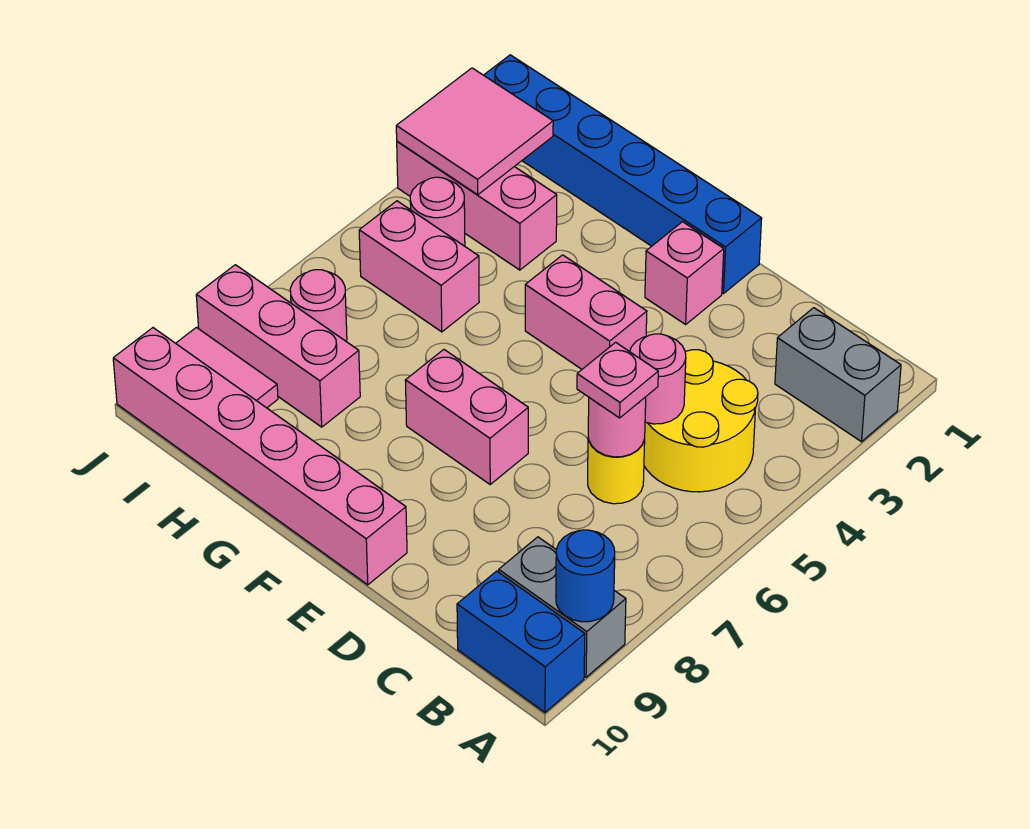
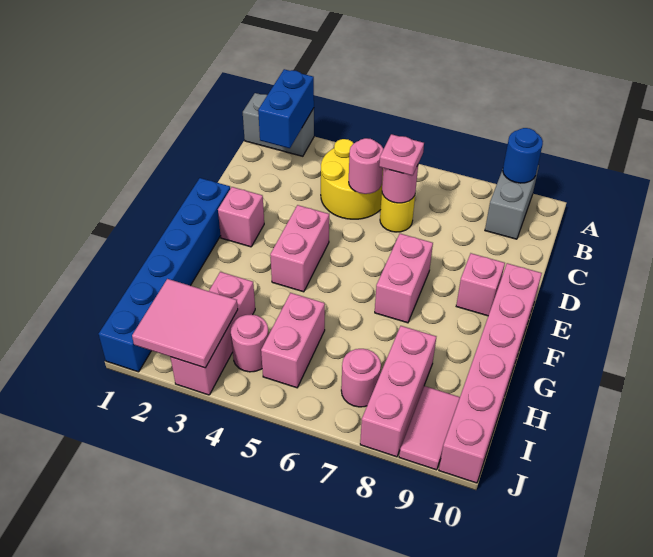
grey brick A2:B2 level 1 -> grey brick A1:A2 level 1
blue brick A10:B10 level 1 -> blue brick A2:B2 level 2
none -> pink brick E9 level 1

